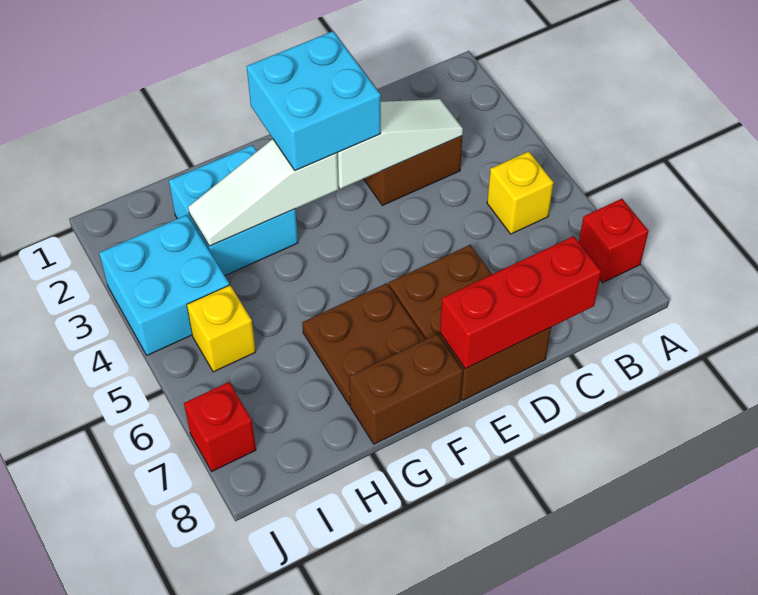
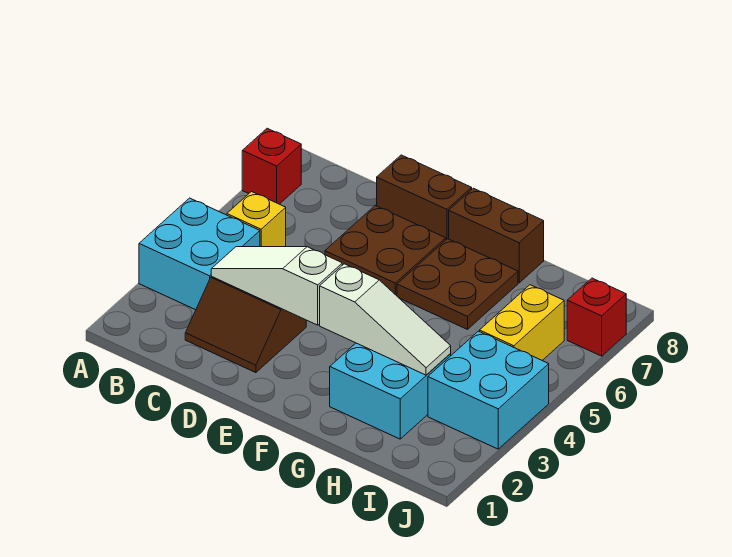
red brick C8:E8 level 2 -> none
cyan brick E2:F3 level 3 -> cyan brick A3:B4 level 1
yellow brick I5 level 1 -> yellow brick I5:I6 level 1

